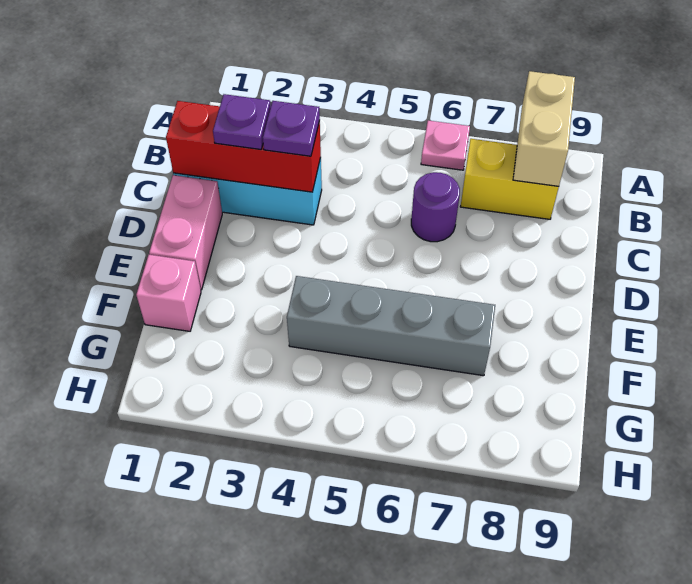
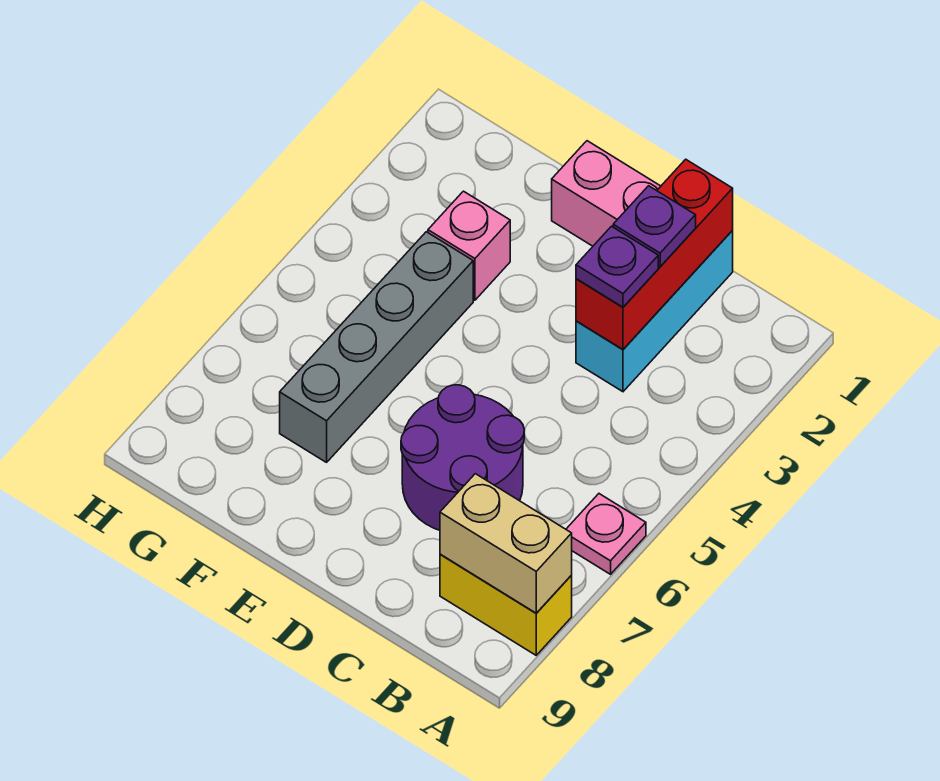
yellow brick B7:B8 level 1 -> yellow brick A8:B8 level 1
purple round brick C6 level 1 -> purple round brick C6:D7 level 1
pink brick F1 level 1 -> pink brick F3 level 1

